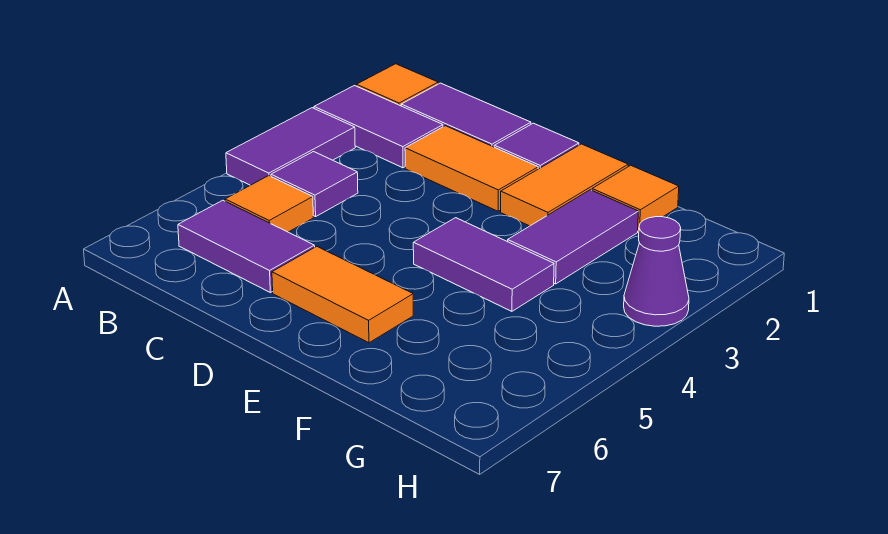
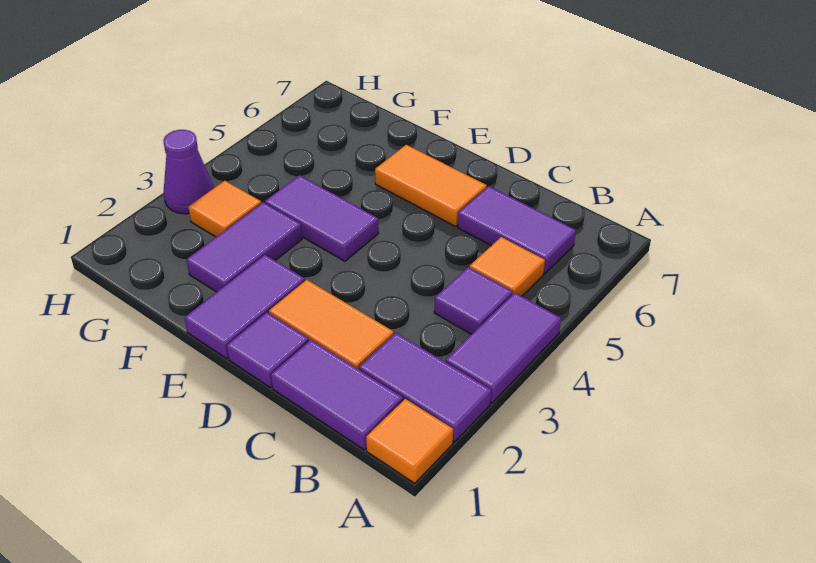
orange tile E1:E2 level 1 -> purple tile E1:E2 level 1
orange tile F1 level 1 -> orange tile G3 level 1

